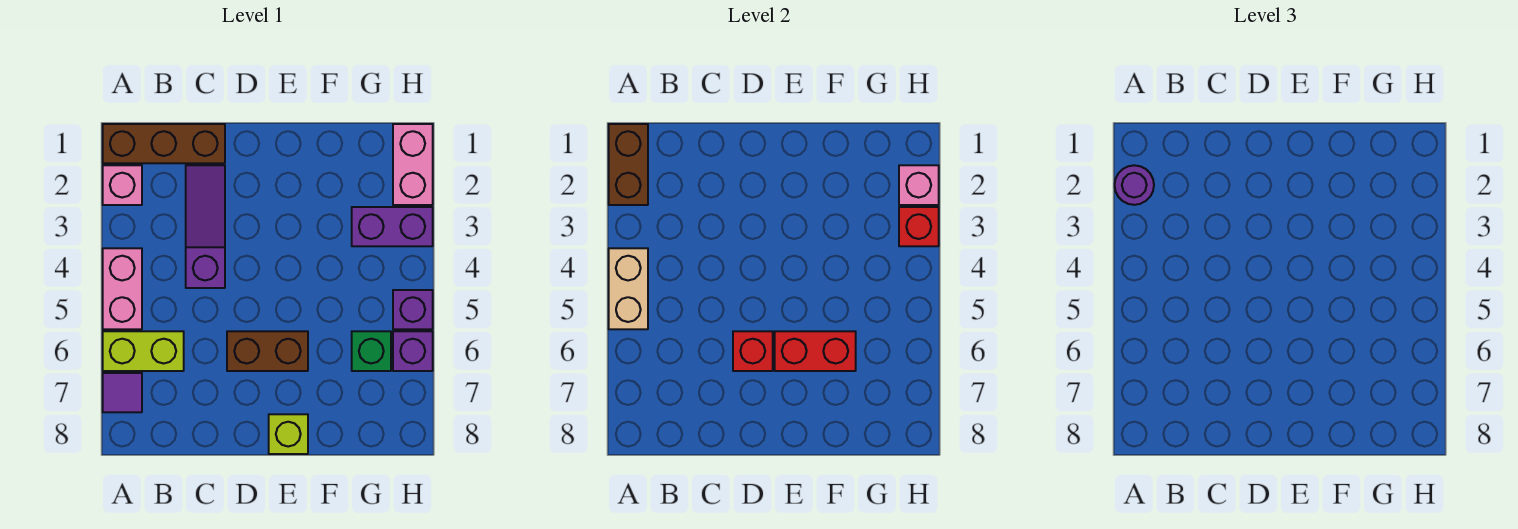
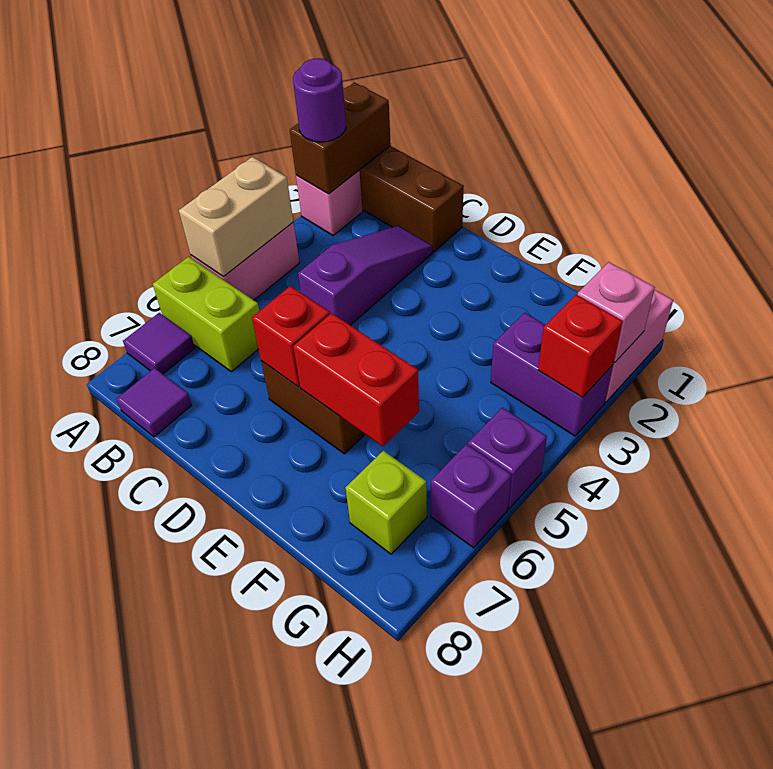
none -> purple tile B8 level 1
lime brick E8 level 1 -> lime brick G7 level 1
green brick G6 level 1 -> none

